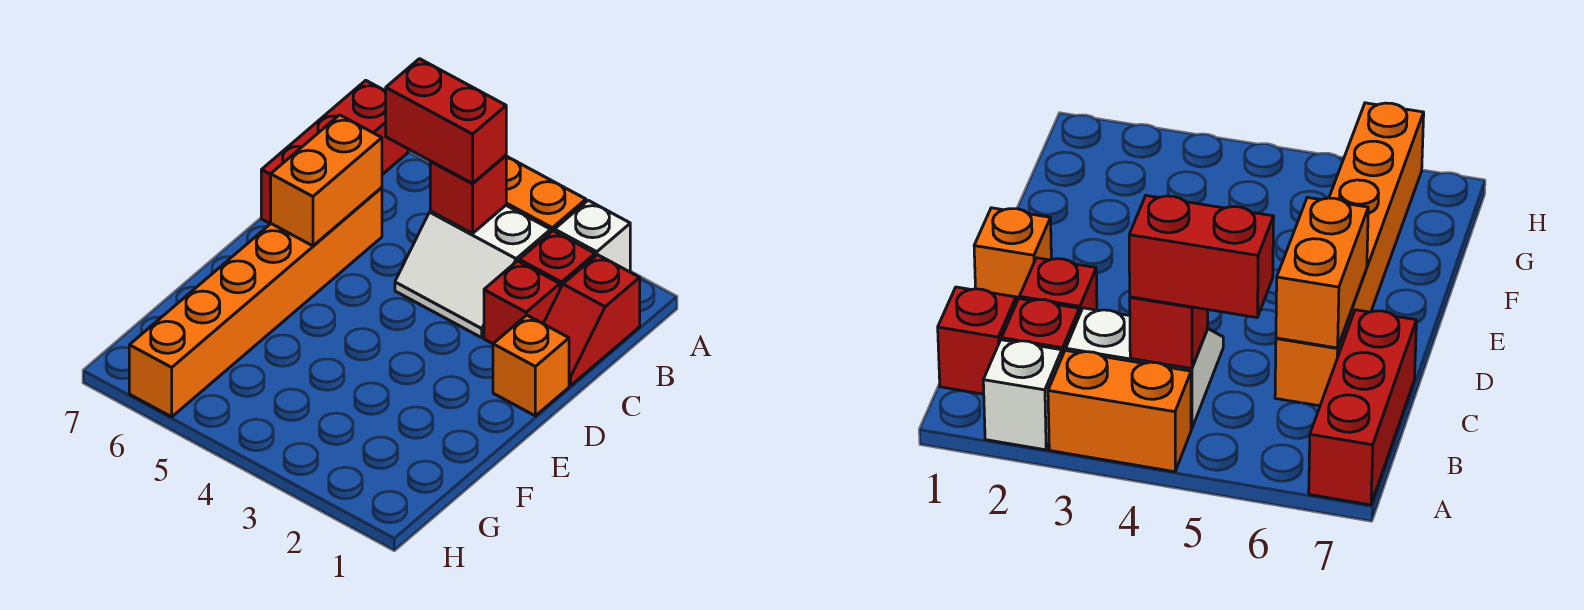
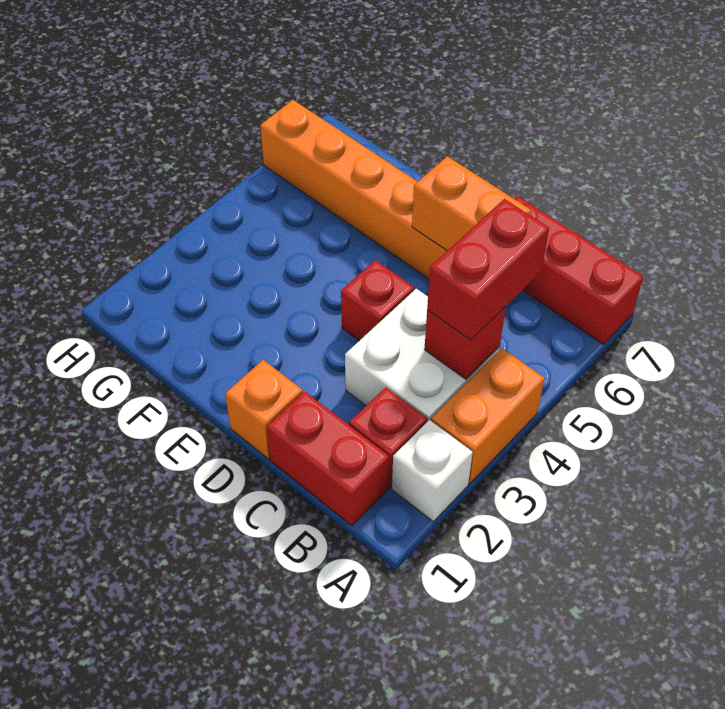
red slope B1:C1 level 1 top B -> red brick B1:C1 level 1
white slope B3:C4 level 1 top B -> white brick B3:C4 level 1
red brick C2 level 1 -> red brick D4 level 1

